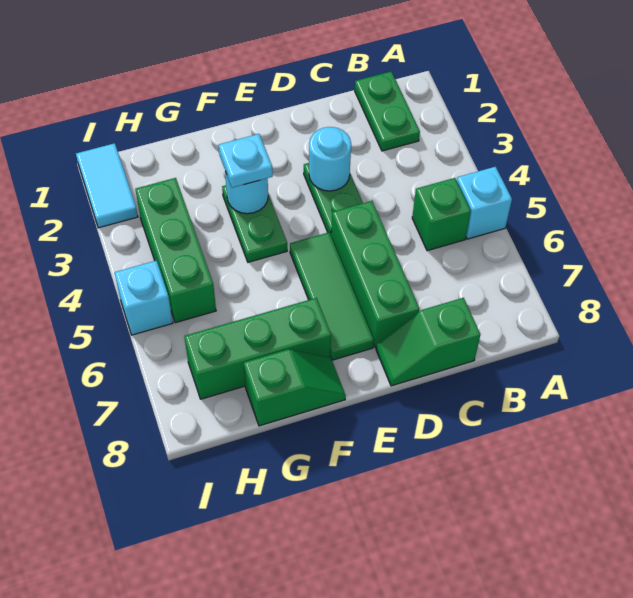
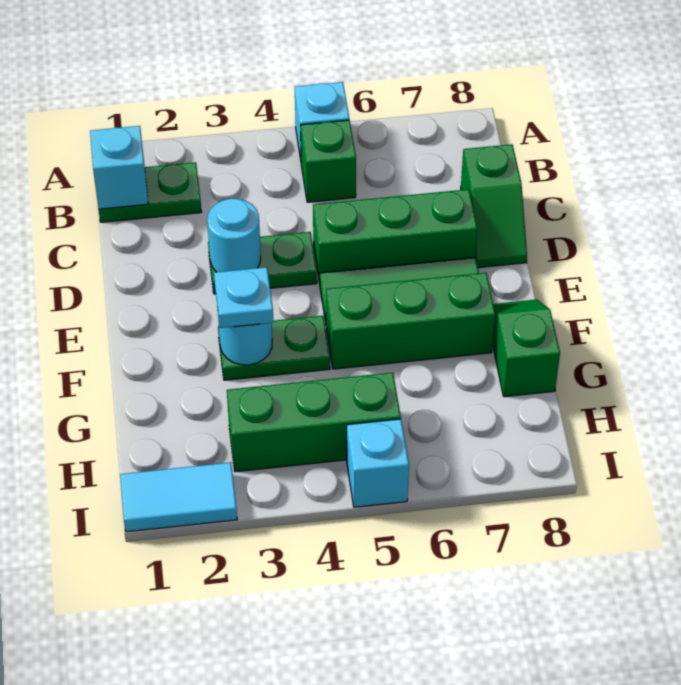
none -> cyan brick B1 level 2
green brick F7:H7 level 1 -> green brick F5:F7 level 1

